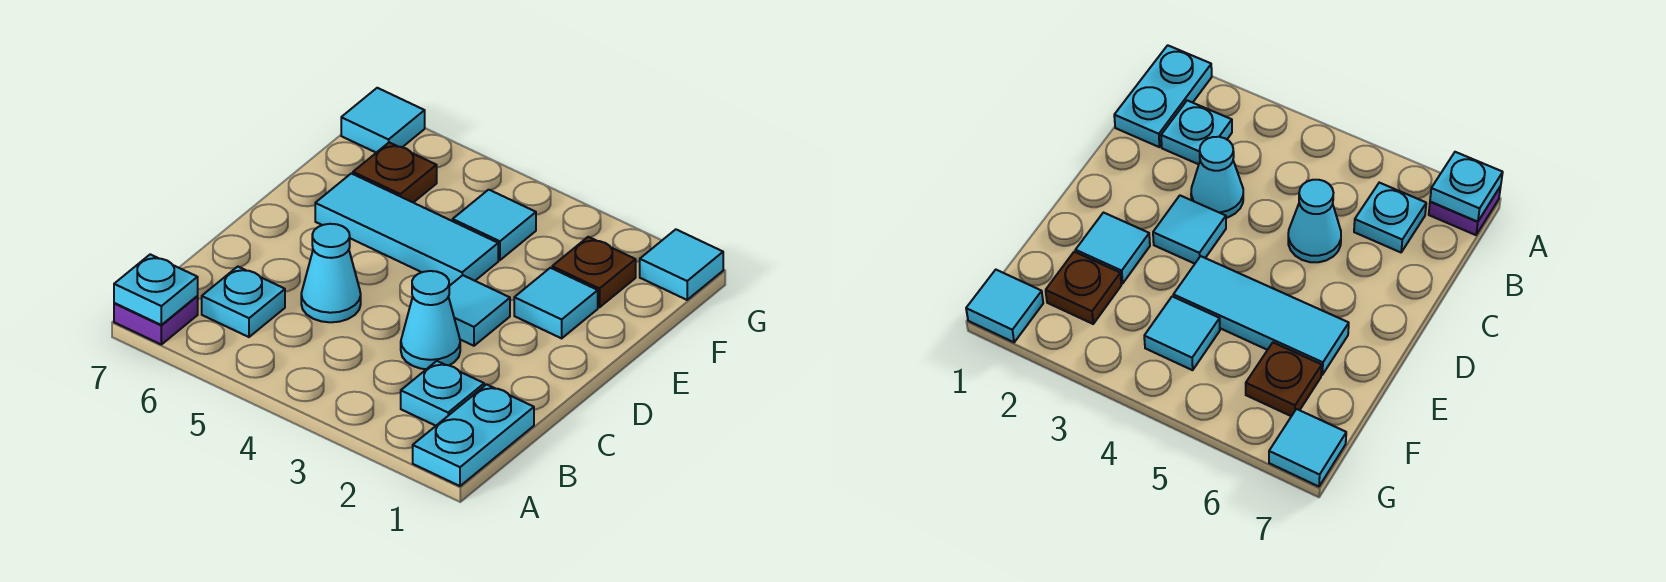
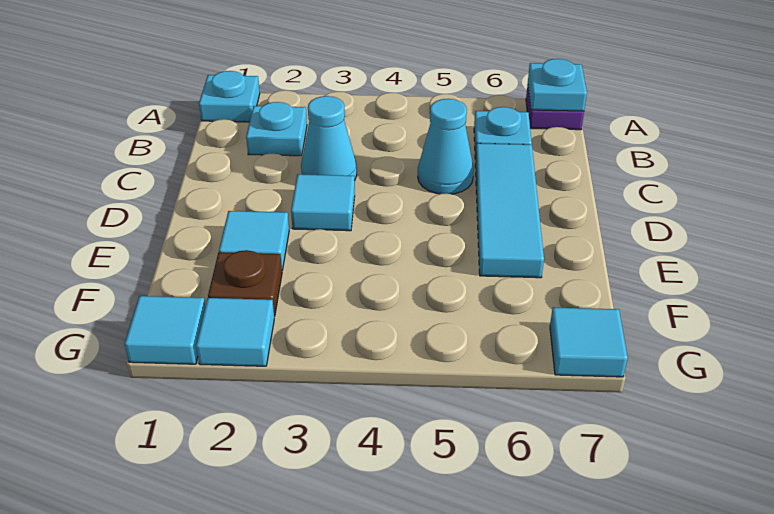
cyan plate A1:B1 level 1 -> cyan plate A1 level 1
cyan tile E4:E6 level 1 -> cyan tile C6:E6 level 1
cyan tile F4 level 1 -> cyan tile G2 level 1
brown plate F6 level 1 -> none

